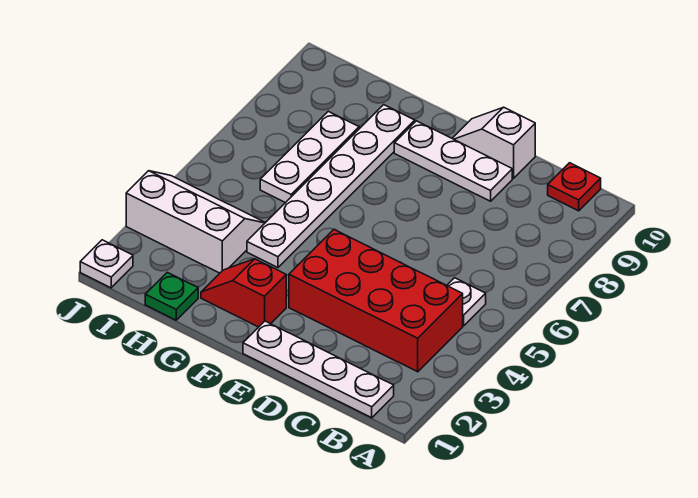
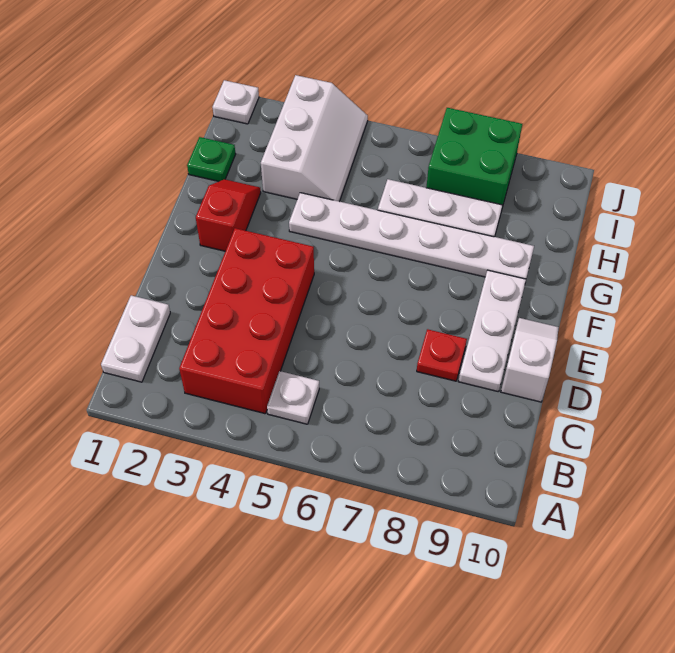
white plate B1:E1 level 1 -> white plate B1:C1 level 1
red plate B10 level 1 -> red plate D8 level 1
none -> green brick I7:J8 level 1

